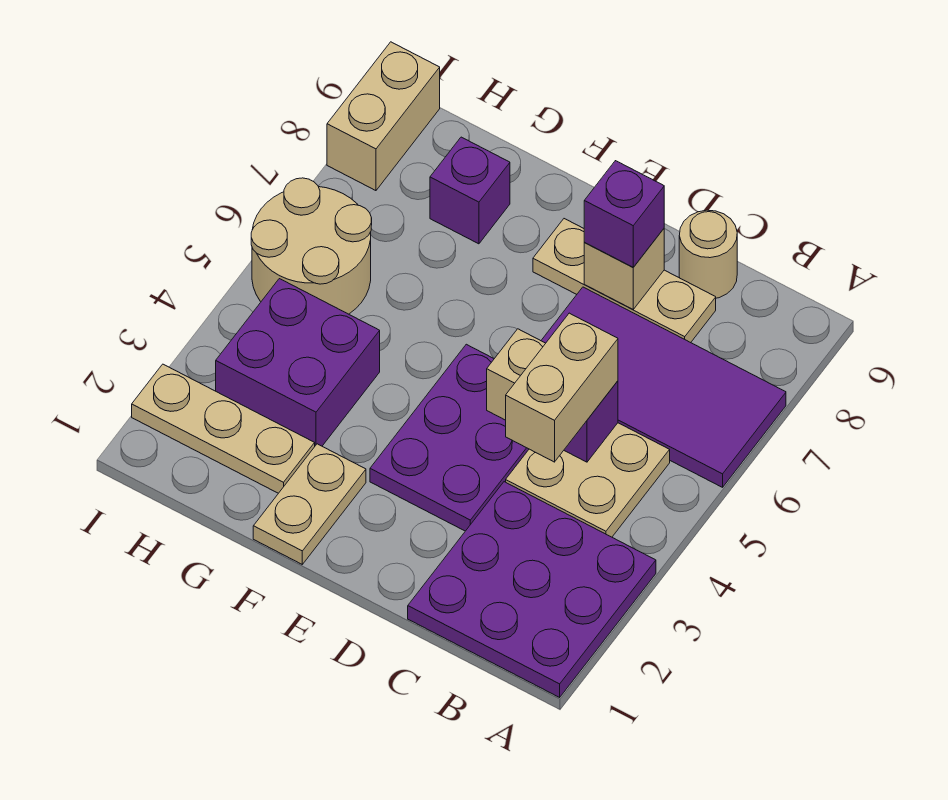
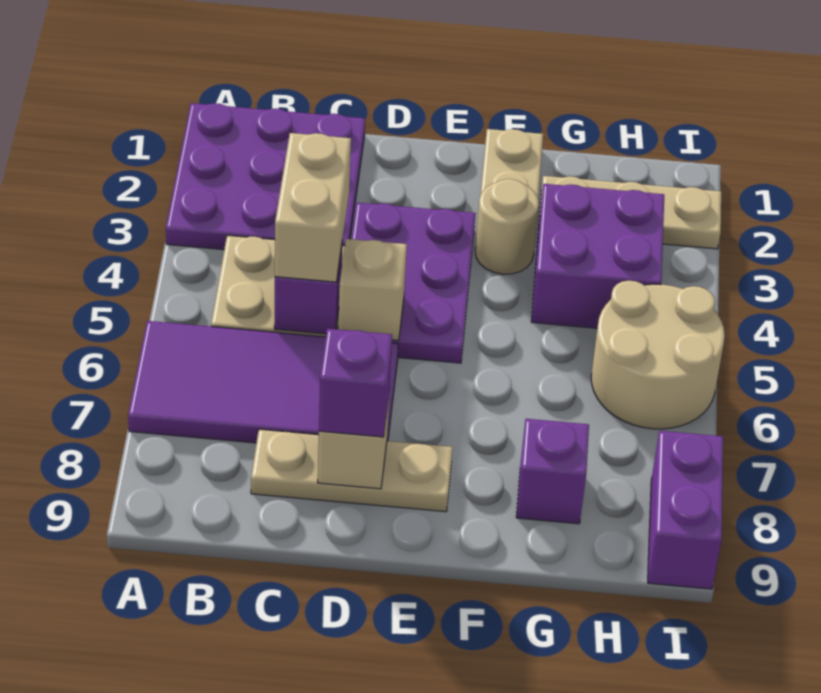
tan round brick C9 level 1 -> tan round brick F3 level 1
tan brick I8:I9 level 1 -> purple brick I8:I9 level 1

